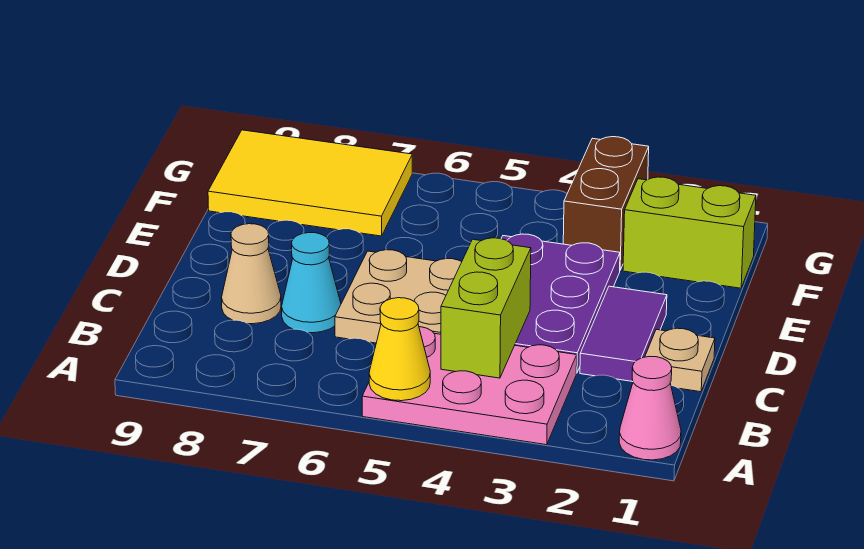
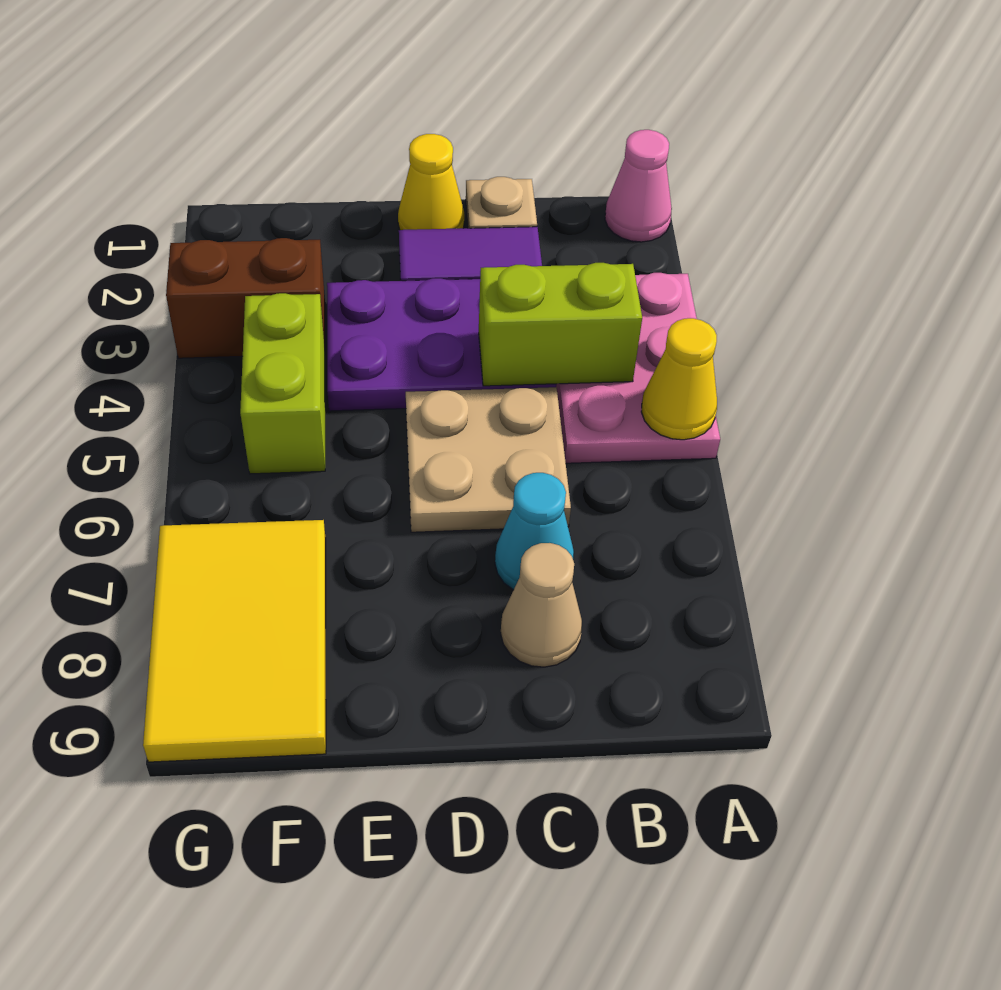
none -> yellow cone D1 level 1
lime brick F1:F2 level 1 -> lime brick F4:F5 level 1

